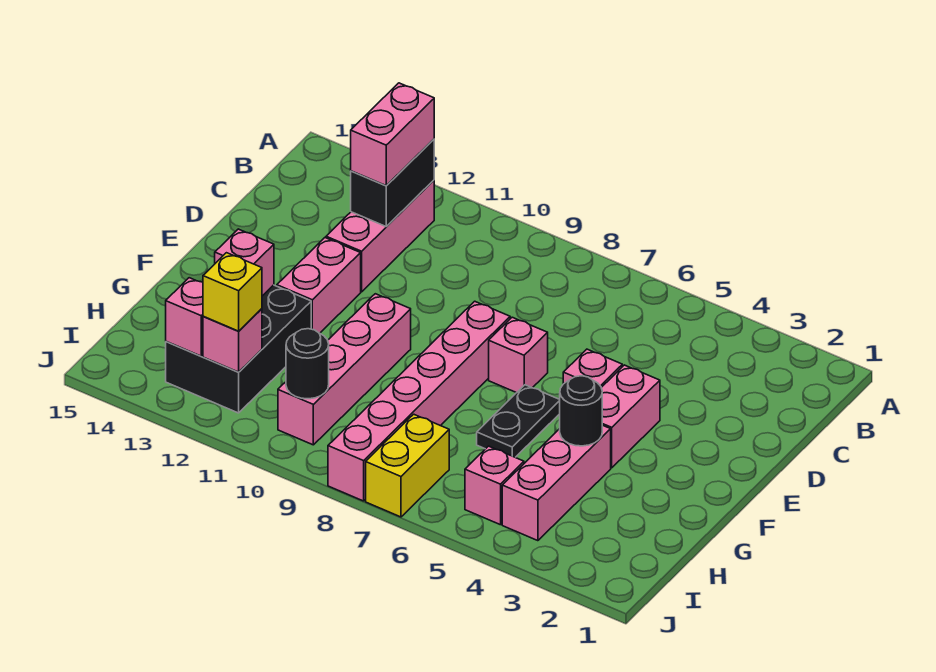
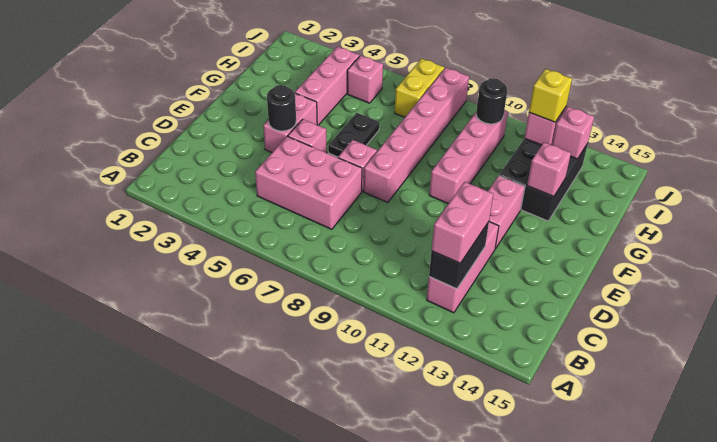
none -> pink brick C5:D7 level 1
black round brick G4 level 2 -> black round brick E4 level 2

